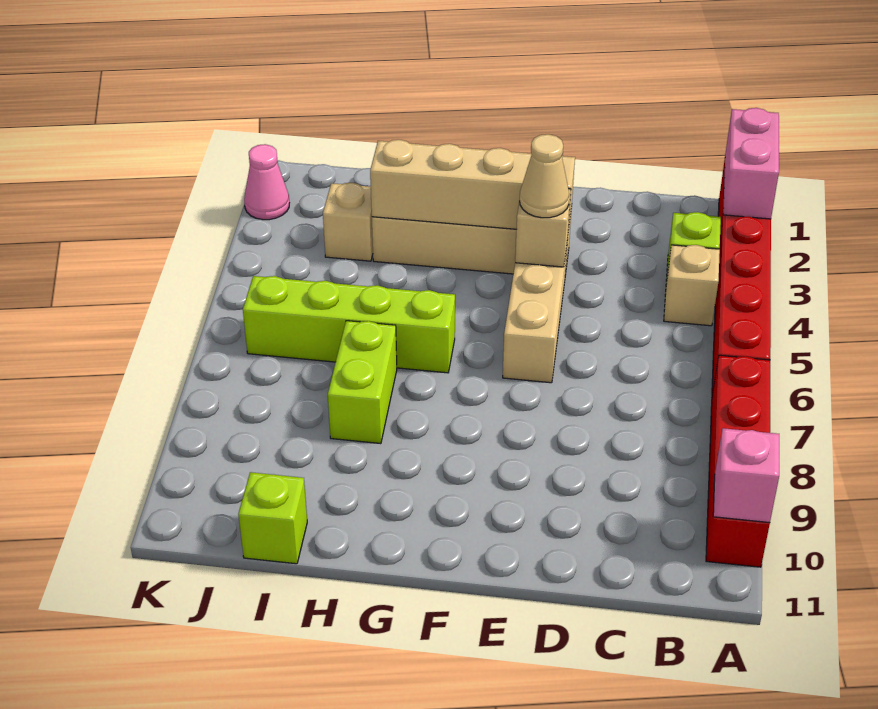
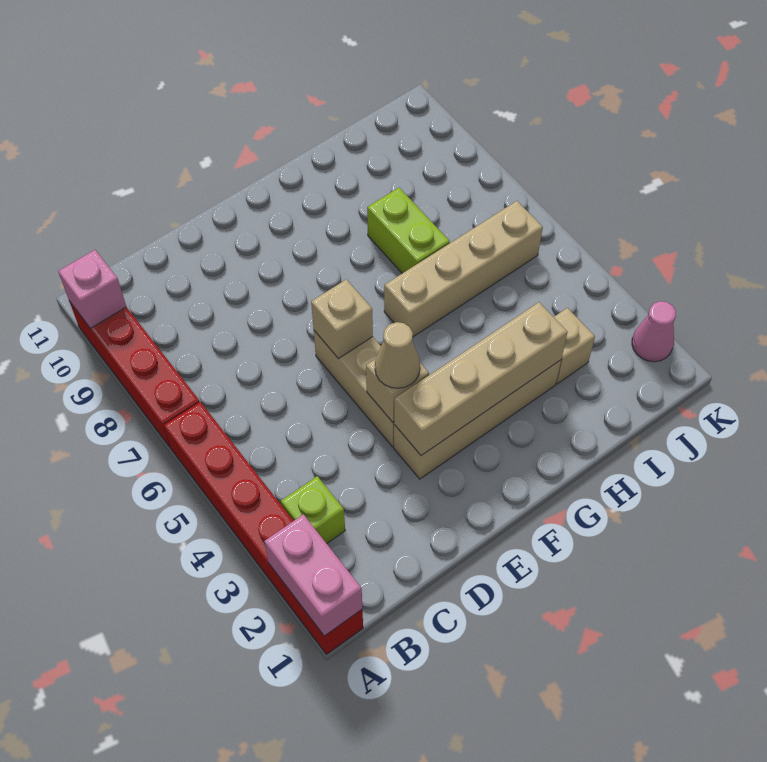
tan brick B4 level 1 -> tan brick E6 level 2
lime brick G6:J6 level 1 -> tan brick G6:J6 level 1
lime brick I11 level 1 -> none

